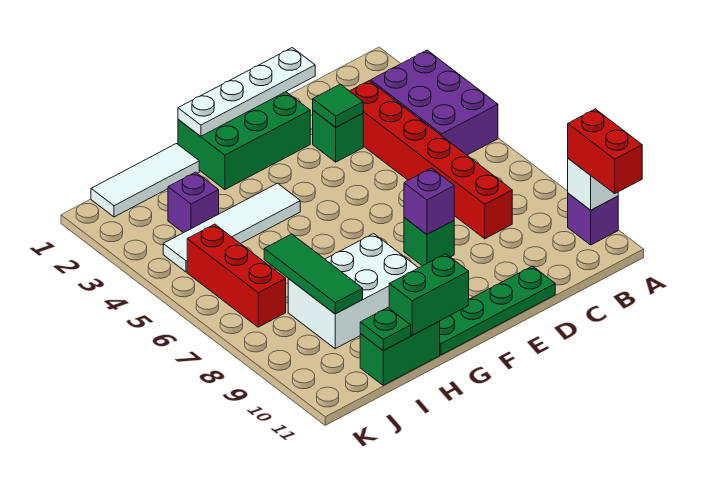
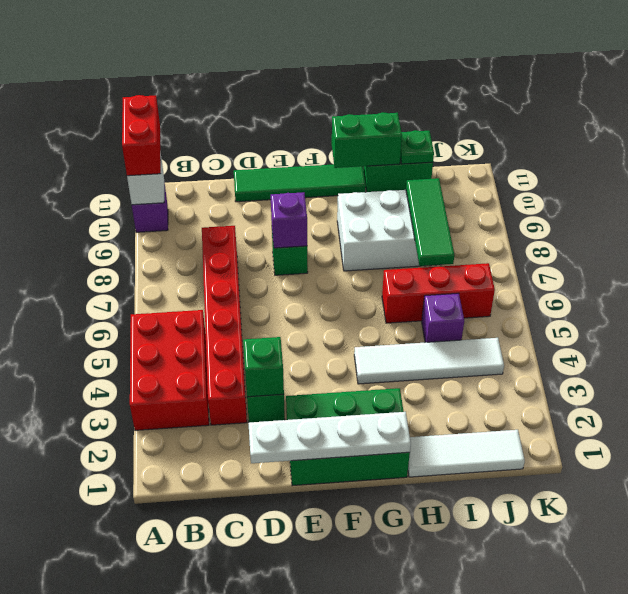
purple brick A3:B5 level 1 -> red brick A3:B5 level 1
green tile D3 level 2 -> green brick D3 level 2
green plate D11:G11 level 1 -> green tile D11:G11 level 1
purple brick I3 level 1 -> purple brick I5 level 1
red brick J5:J7 level 1 -> red brick H6:J6 level 1

